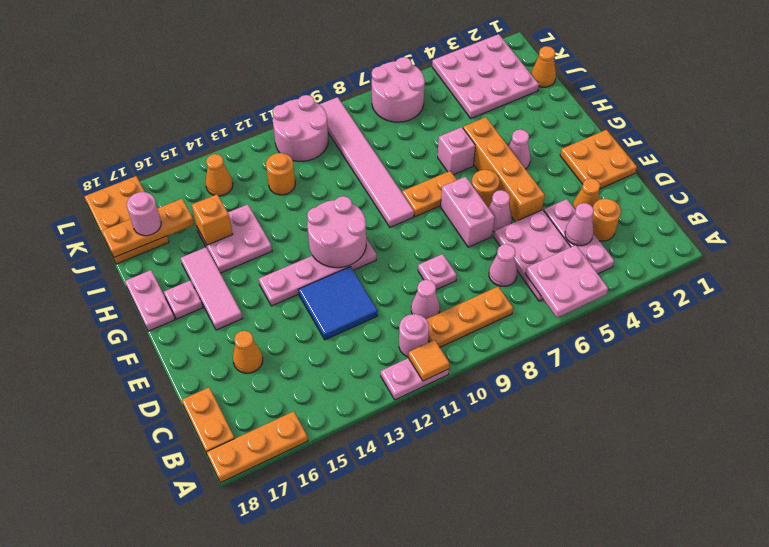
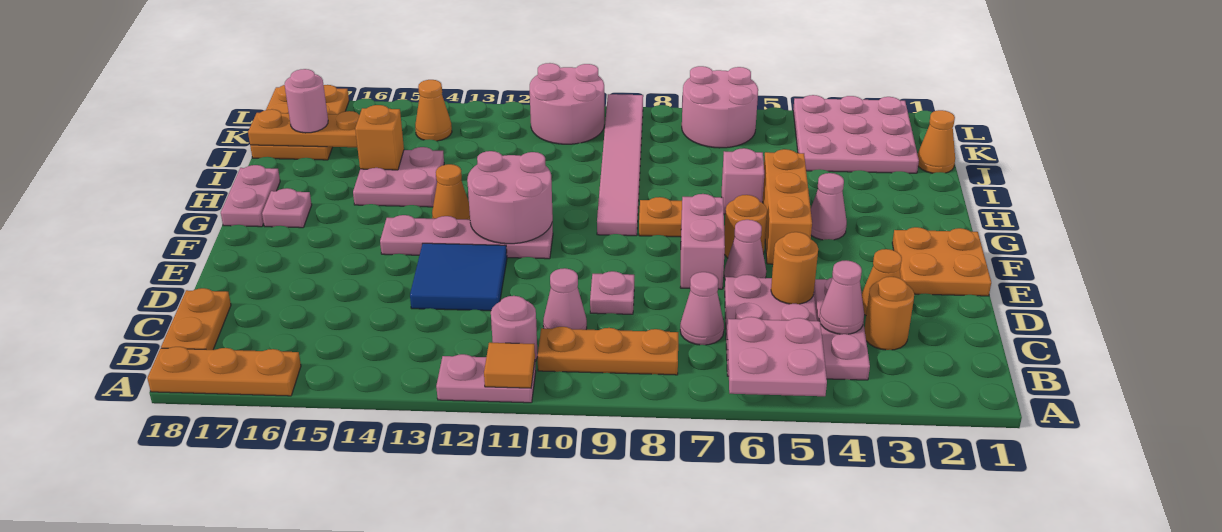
orange cone D16 level 1 -> orange cone G13 level 1
orange brick E5:H5 level 1 -> orange brick F5:H5 level 1
pink tile F16:H16 level 1 -> none
orange round brick J12 level 1 -> orange round brick D5 level 2

